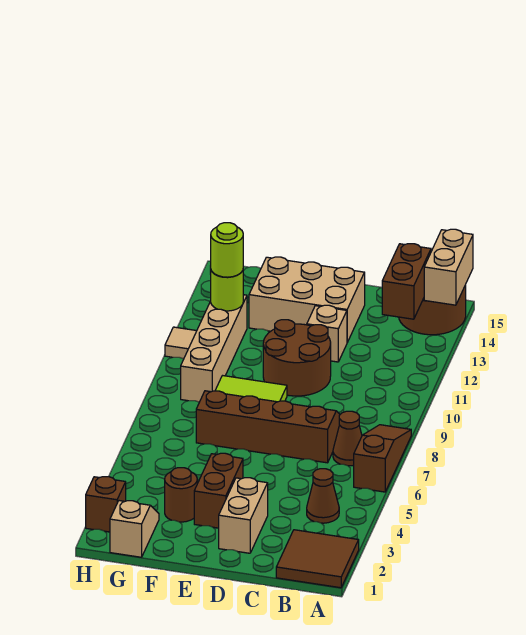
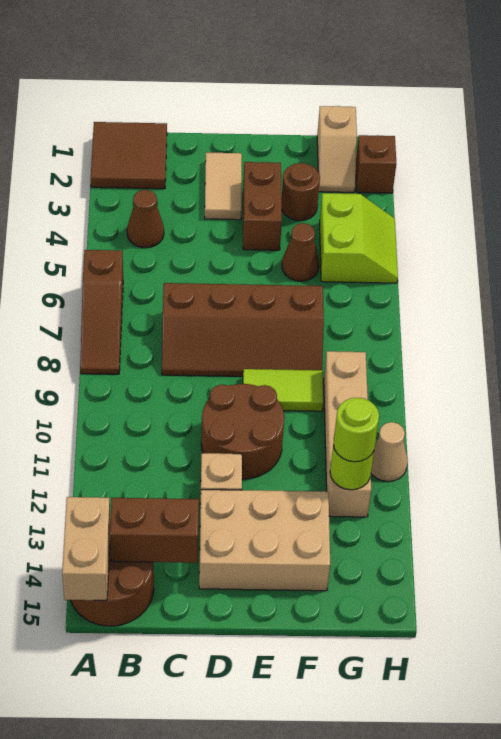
brown cone B7 level 1 -> brown cone F5 level 1
brown brick B13:B14 level 2 -> brown brick B14:C14 level 2
tan brick D2:D3 level 1 -> tan tile D2:D3 level 1
none -> lime slope G4:H5 level 1 top G
tan tile H11 level 1 -> tan cone H11 level 1

